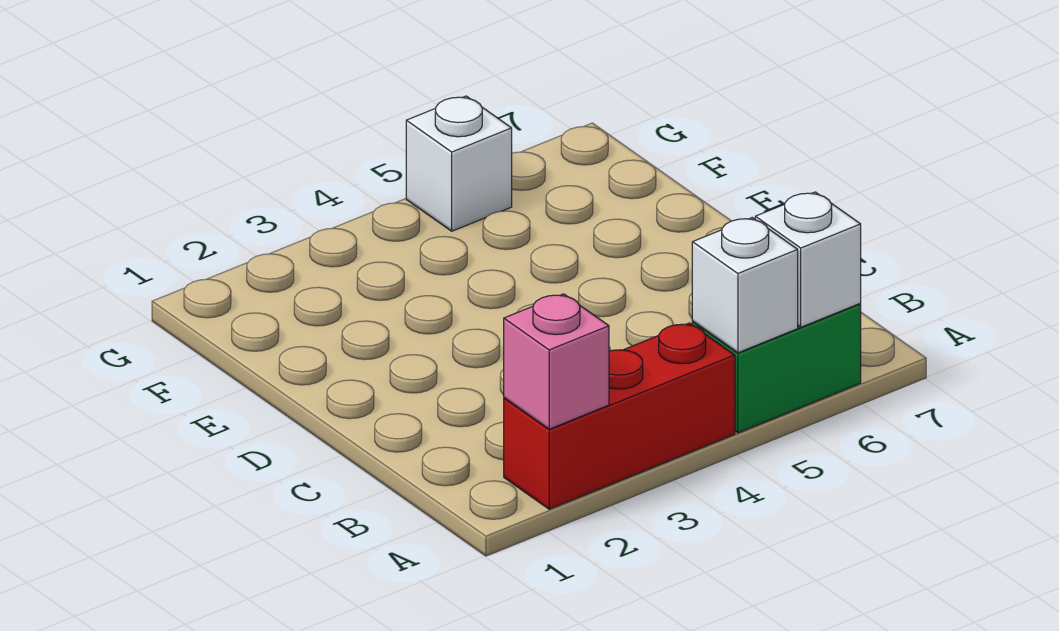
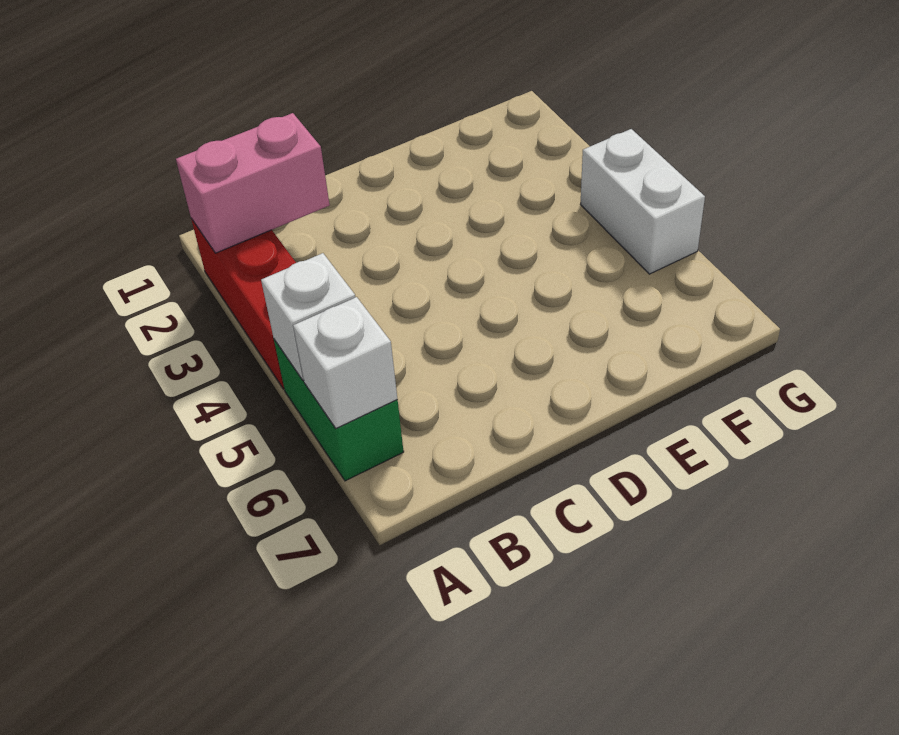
pink brick A2 level 2 -> pink brick A2:B2 level 2
white brick G5 level 1 -> white brick G4:G5 level 1

